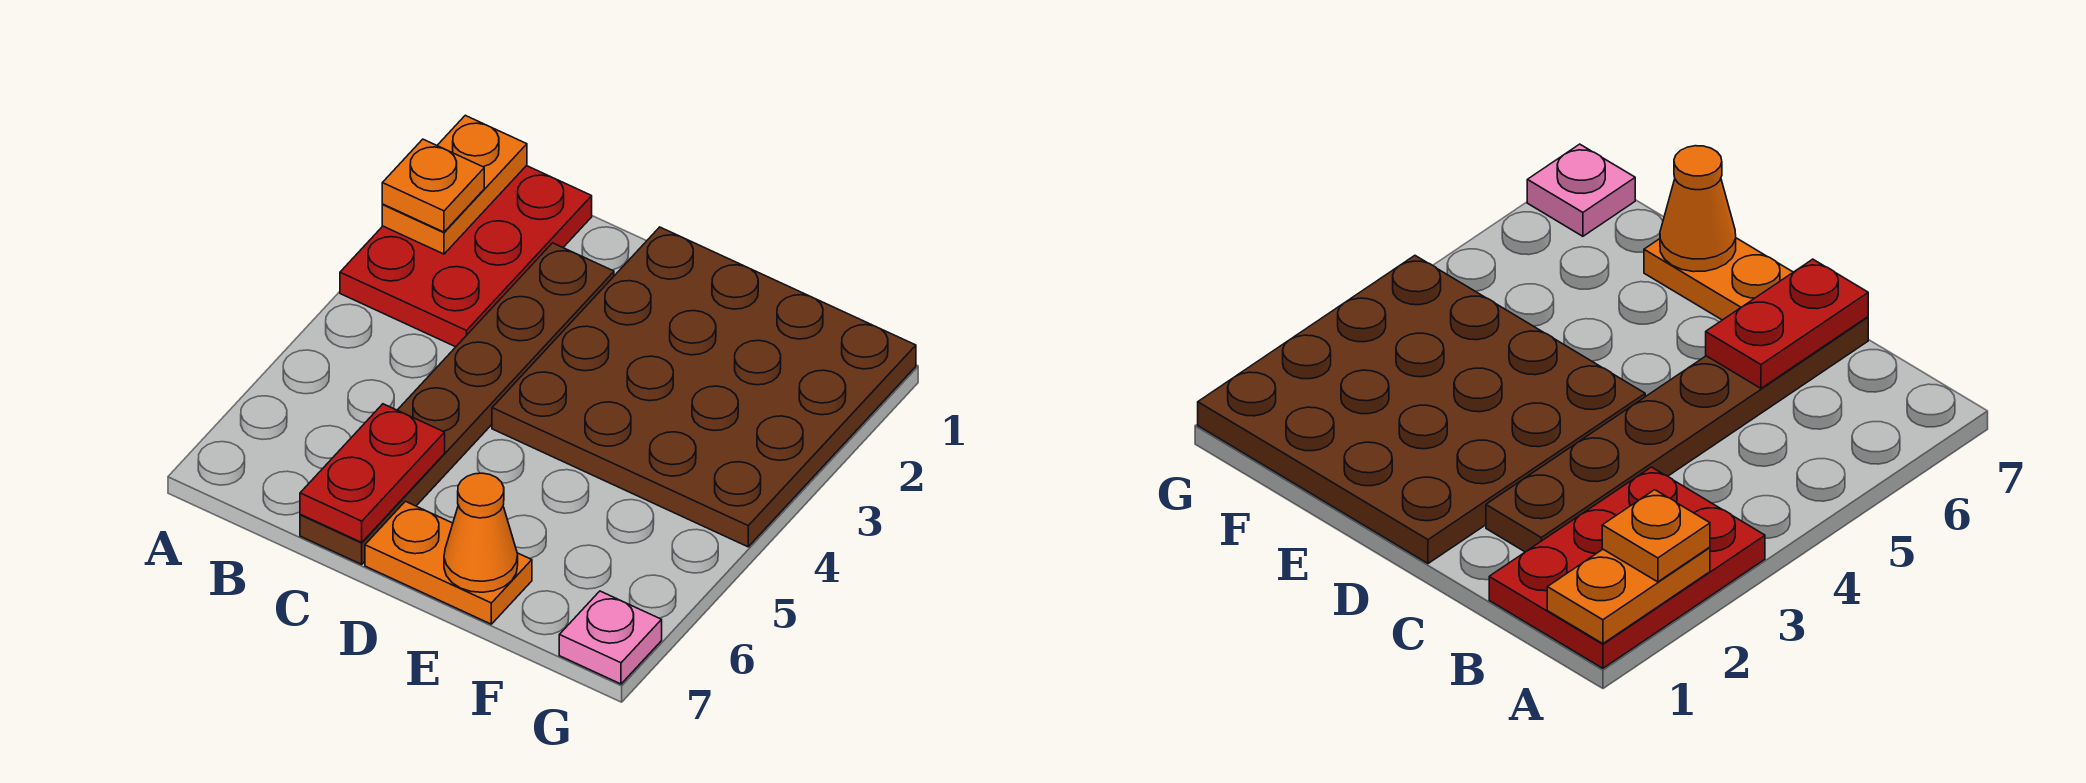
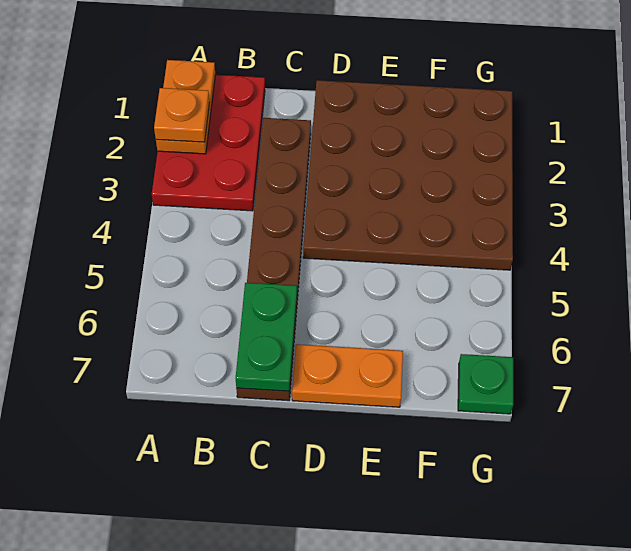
red plate C6:C7 level 2 -> green plate C6:C7 level 2
orange cone E7 level 2 -> none
pink plate G7 level 1 -> green plate G7 level 1

